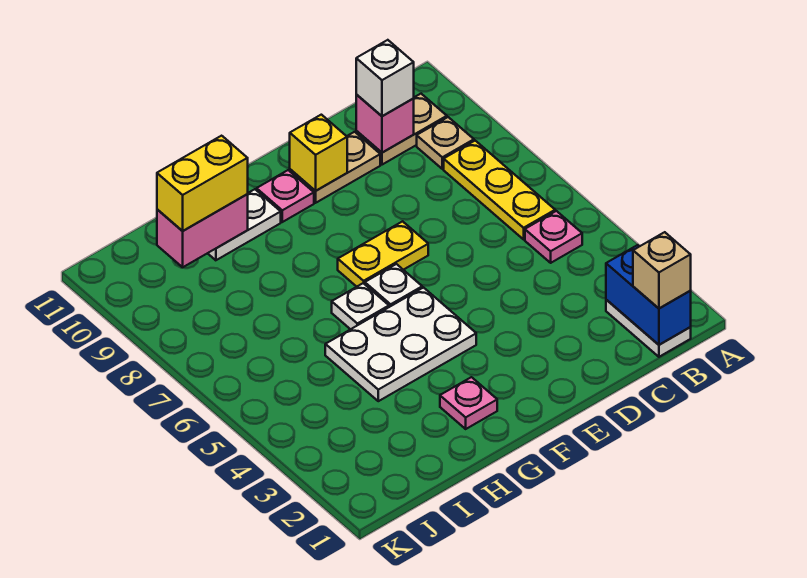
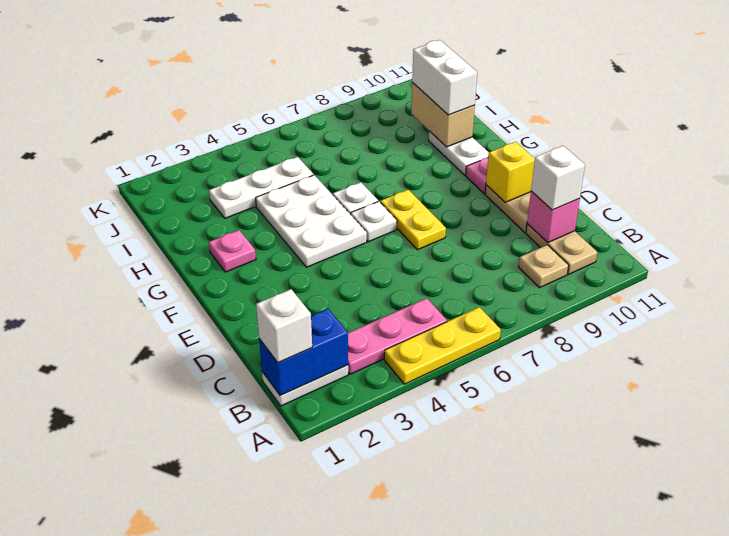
tan brick B1 level 3 -> white brick B1 level 3
pink plate B5 level 1 -> pink plate B3:B5 level 1
yellow plate B6:B8 level 1 -> yellow plate A4:A6 level 1
pink brick H10:I10 level 2 -> tan brick H10:I10 level 2
yellow brick H10:I10 level 3 -> white brick H10:I10 level 3
none -> white plate I3:I5 level 1

